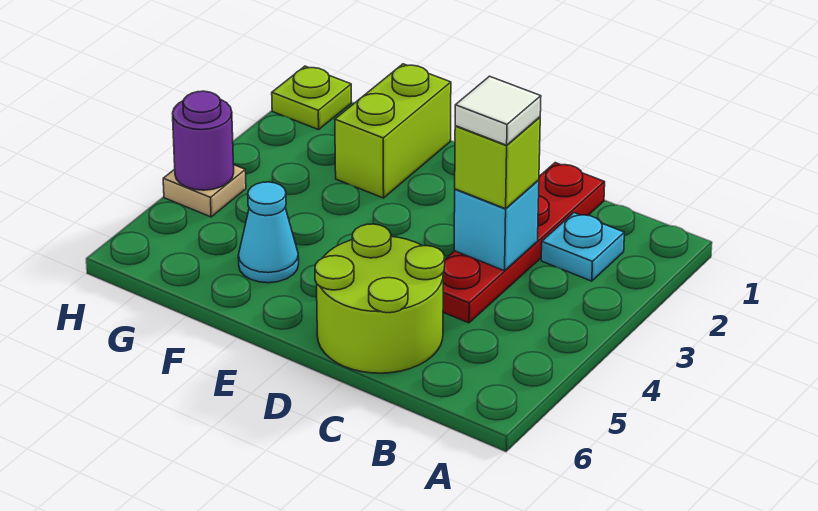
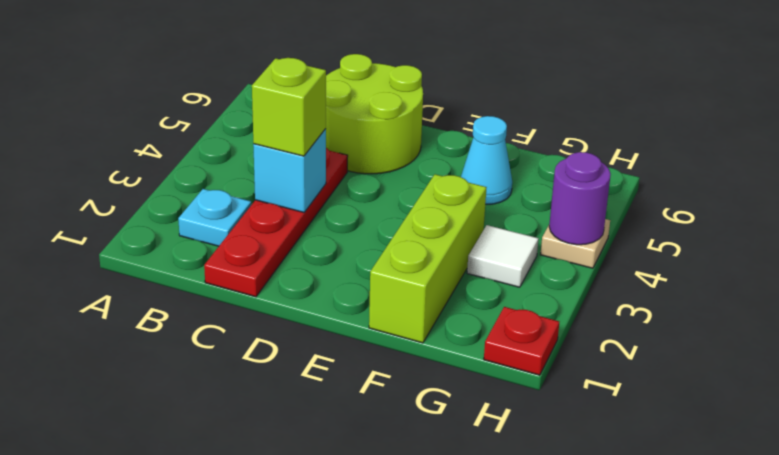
white tile C3 level 4 -> white tile G3 level 1
lime brick F1:F2 level 1 -> lime brick F1:F3 level 1
lime plate H1 level 1 -> red plate H1 level 1

